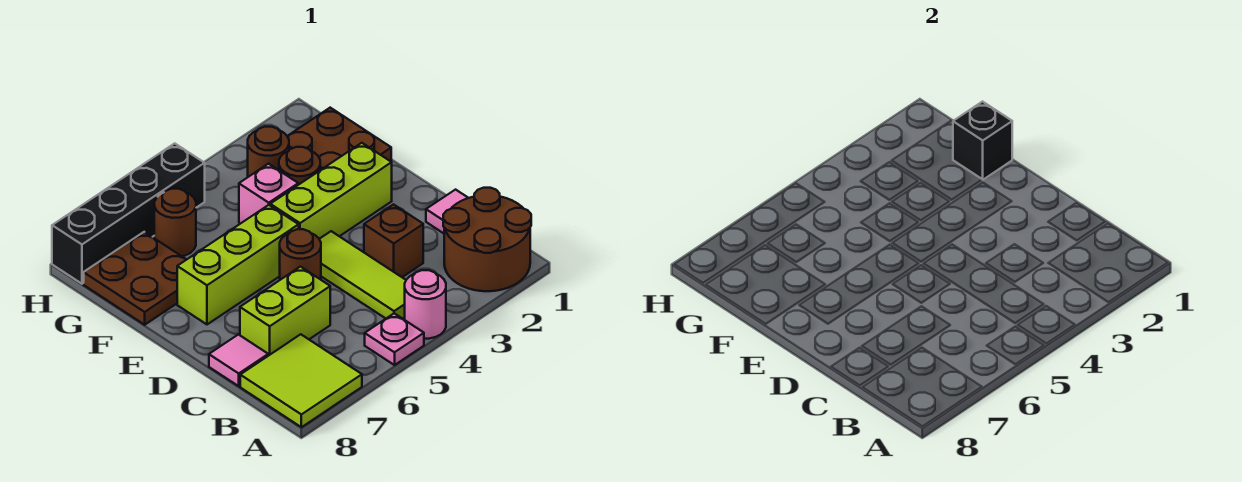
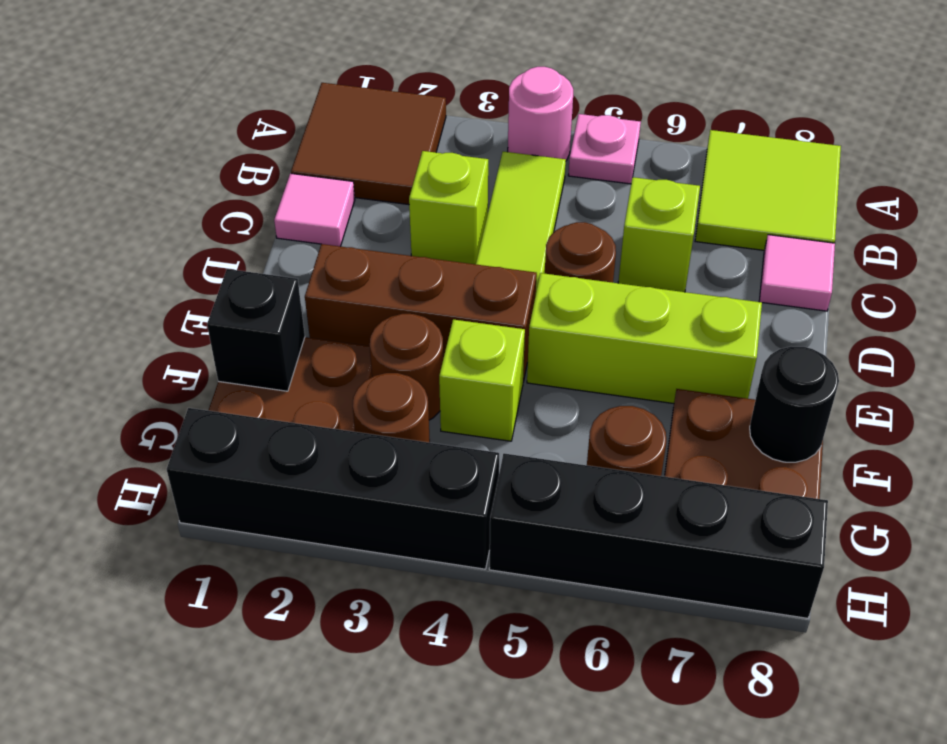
brown round brick A1:B2 level 1 -> brown tile A1:B2 level 1
brown brick C3 level 1 -> lime brick C3 level 1
lime brick C6:C7 level 1 -> lime brick C6 level 1
lime brick E2:E4 level 1 -> brown brick E2:E4 level 1
pink brick F4 level 1 -> lime brick F4 level 1
none -> black round brick F8 level 2
none -> black brick H1:H4 level 1

